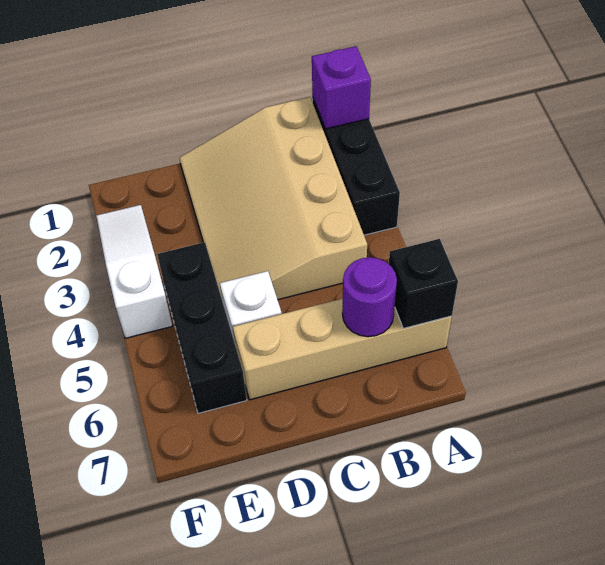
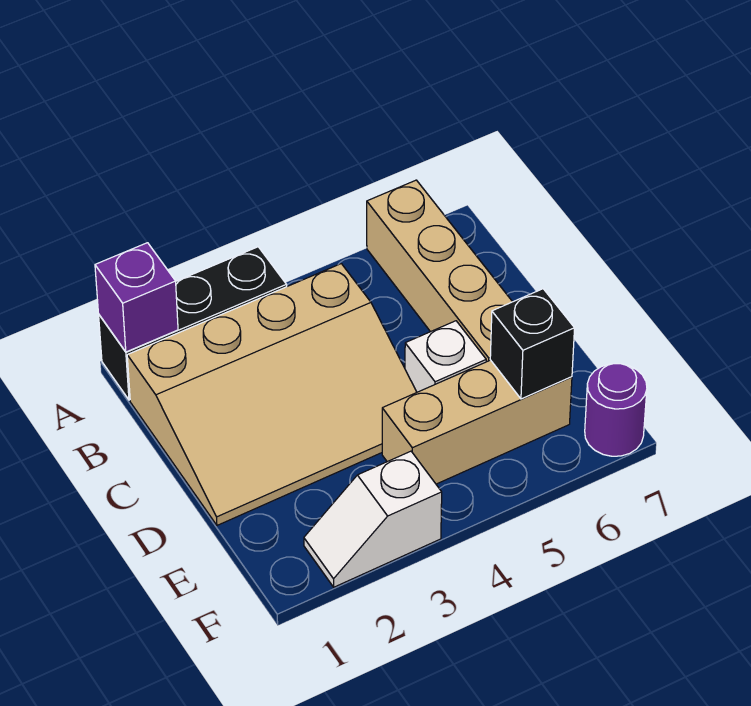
black brick A6 level 2 -> black brick E6 level 2
purple round brick B6 level 2 -> purple round brick F7 level 1
black brick E4:E6 level 1 -> tan brick E4:E6 level 1
white slope F2:F4 level 1 top 4 -> white slope F2:F3 level 1 top 3

